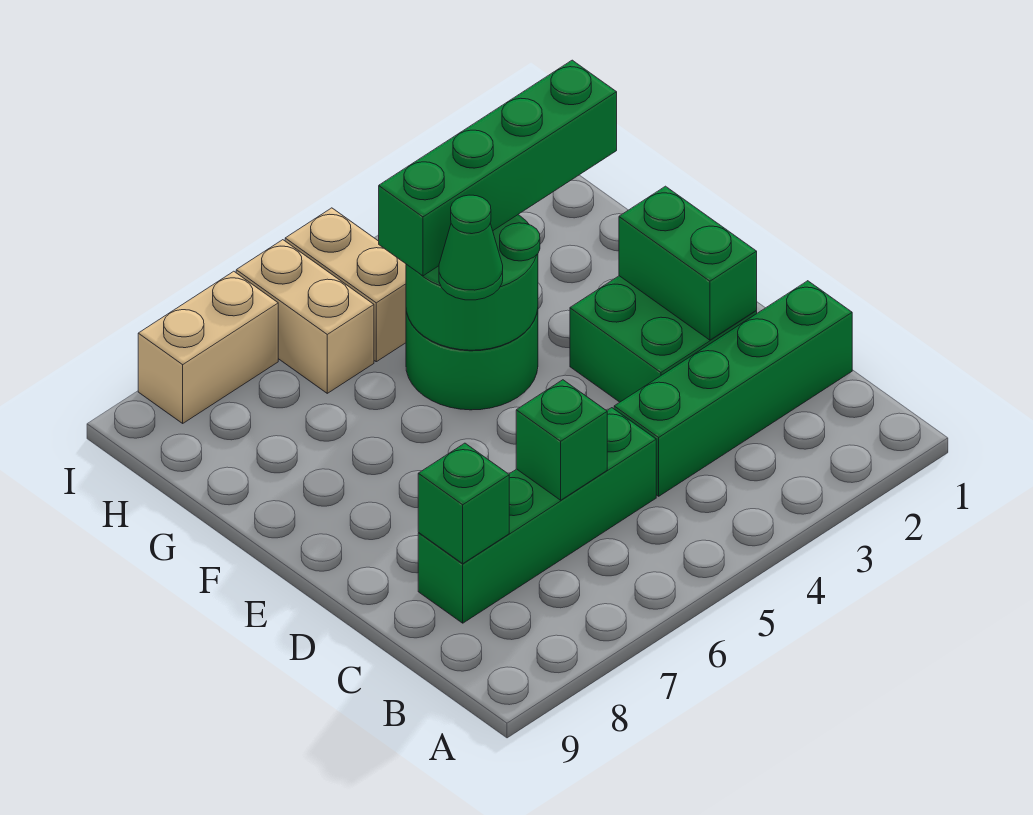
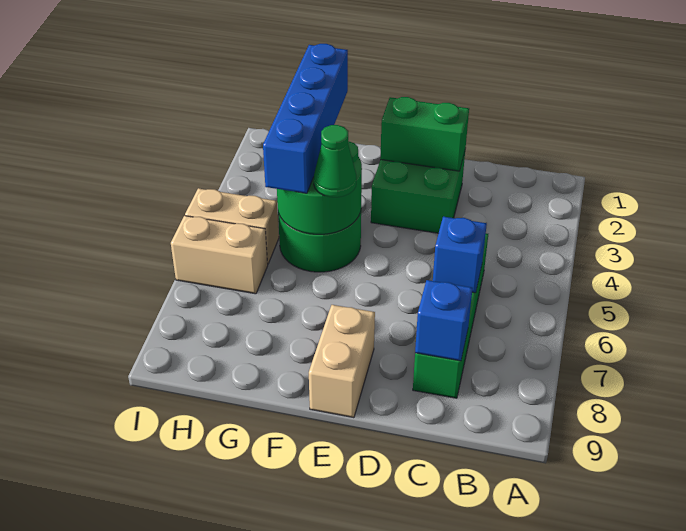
green brick C1:C4 level 1 -> none
green brick C6 level 2 -> blue brick C6 level 2
green brick C8 level 2 -> blue brick C8 level 2
green brick G2:G5 level 3 -> blue brick G2:G5 level 3
tan brick I7:I8 level 1 -> tan brick E8:E9 level 1

